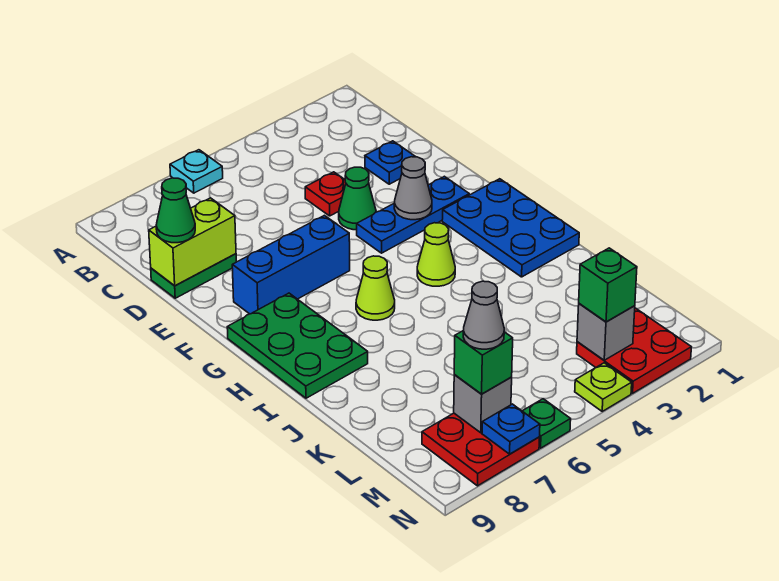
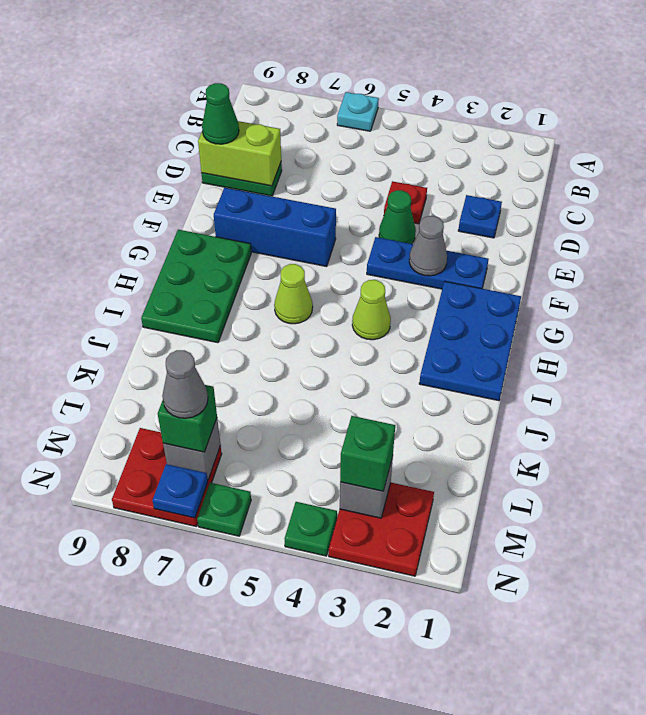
lime plate N4 level 1 -> green plate N4 level 1

